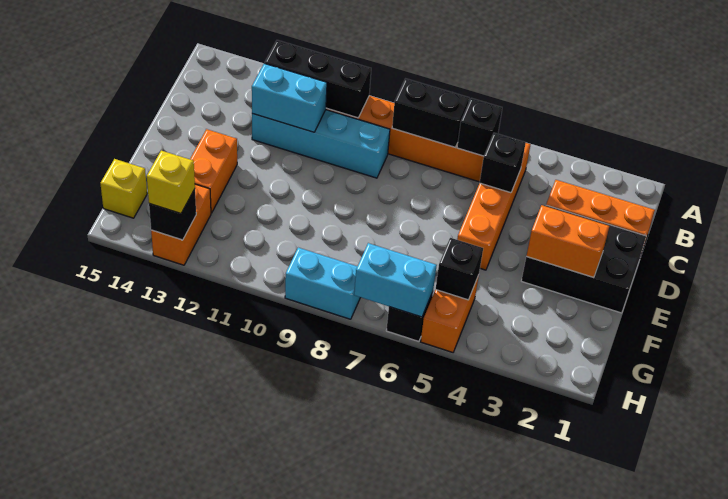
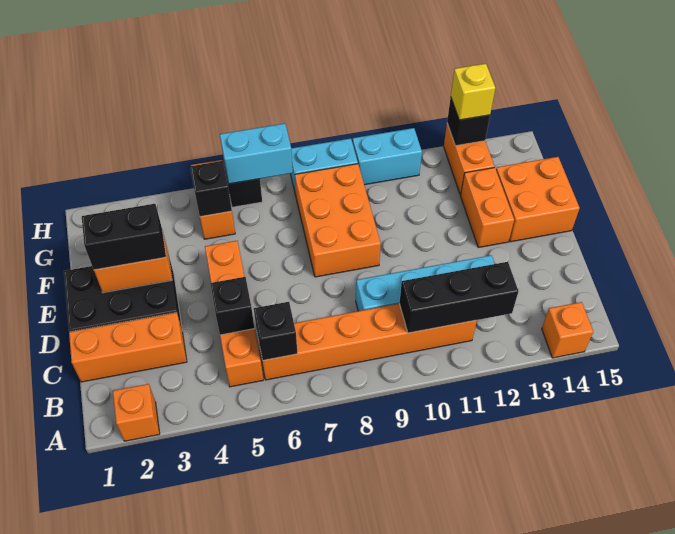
none -> orange brick A2 level 1
none -> orange brick A14 level 1
black brick B7:B8 level 2 -> black brick E2:E3 level 3
cyan brick C11:C12 level 2 -> cyan brick H10:H11 level 1
none -> orange brick E8:G9 level 1
none -> orange brick E14:F15 level 1
yellow brick G15 level 1 -> none

